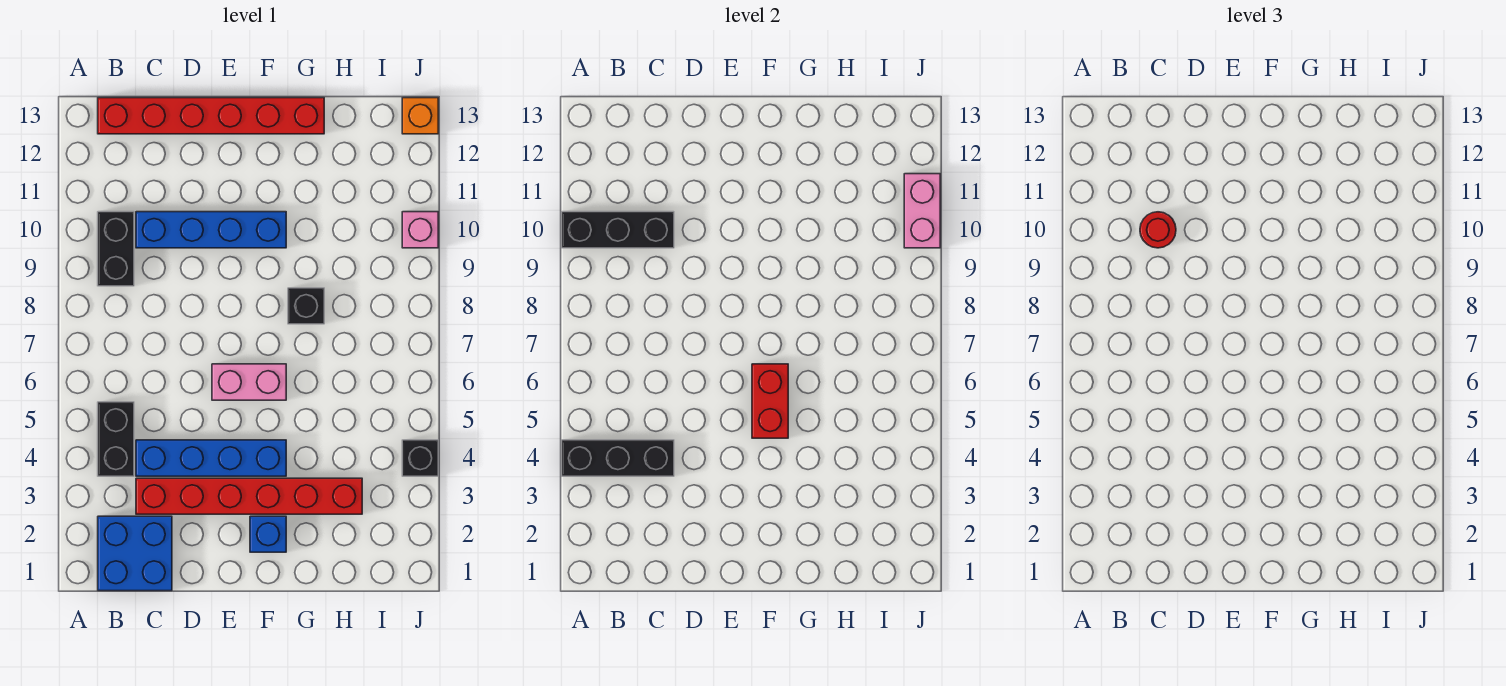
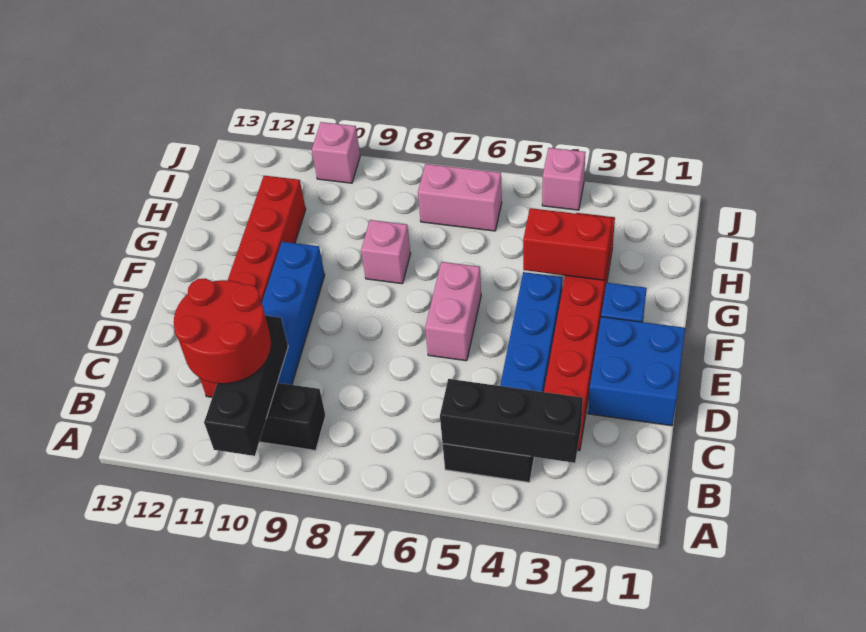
black brick A4:C4 level 2 -> black brick B3:B5 level 2
blue brick B1:C2 level 1 -> blue brick D1:E2 level 1
red brick B13:G13 level 1 -> red brick C11:H11 level 1
red round brick C10 level 3 -> red round brick B10:C11 level 3
red brick F5:F6 level 2 -> red brick G3:G4 level 2
black brick G8 level 1 -> pink brick G8 level 1
black brick J4 level 1 -> pink brick J4 level 1
pink brick J10:J11 level 2 -> pink brick I6:I7 level 1
orange brick J13 level 1 -> none

